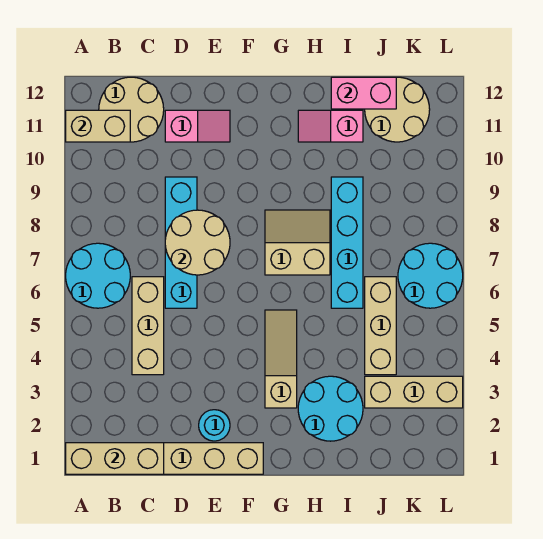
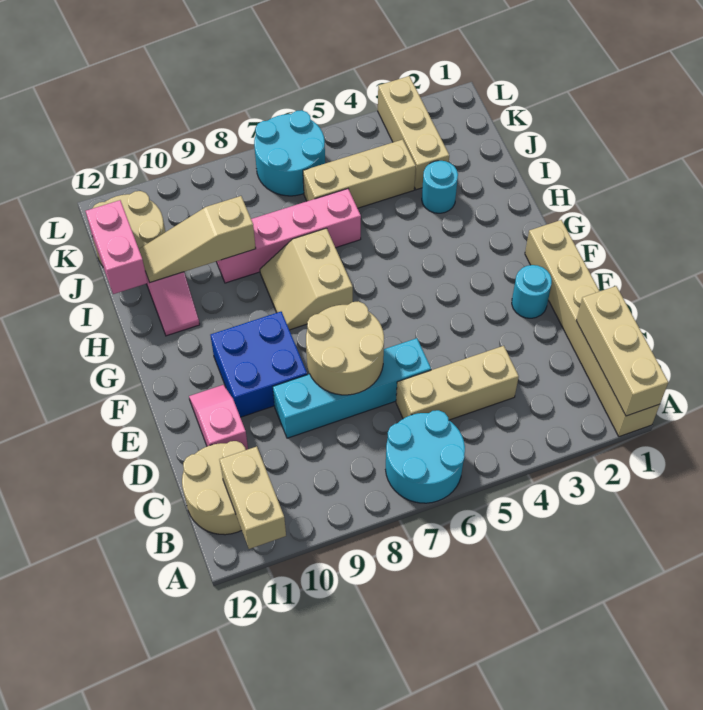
none -> blue brick E9:F10 level 1
tan slope G3:G5 level 1 top 3 -> tan slope I9:I11 level 2 top 9
cyan round brick H2:I3 level 1 -> cyan round brick I3 level 1
cyan brick I6:I9 level 1 -> pink brick I6:I9 level 1

